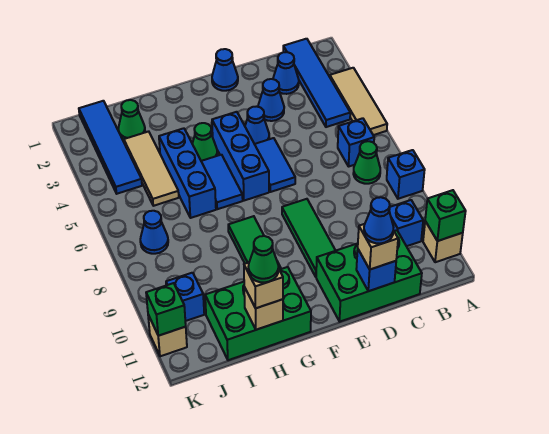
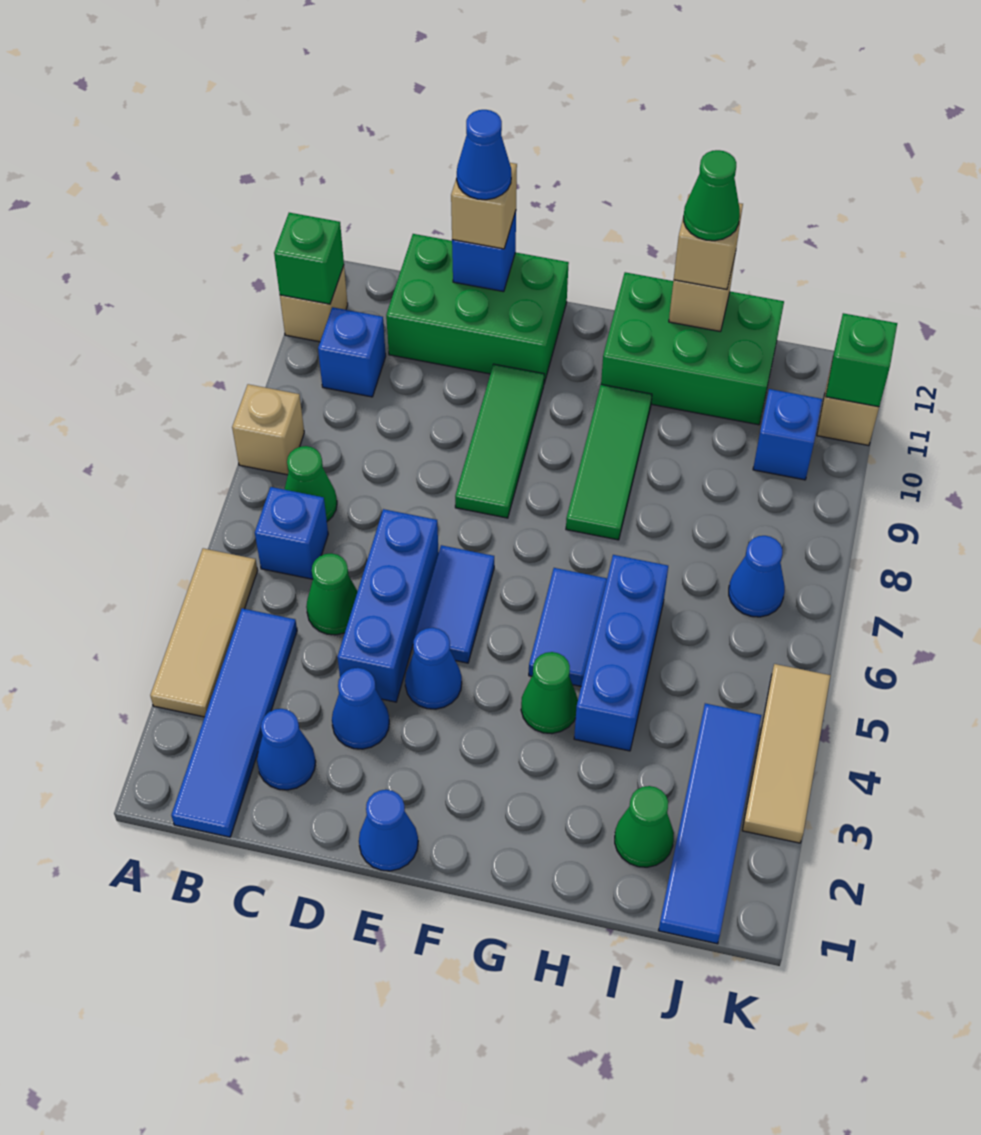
blue brick A8 level 1 -> tan brick A8 level 1
none -> green cone C5 level 1
blue brick F4:F6 level 1 -> blue brick D4:D6 level 1
tan tile I3:I5 level 1 -> tan tile K3:K5 level 1

